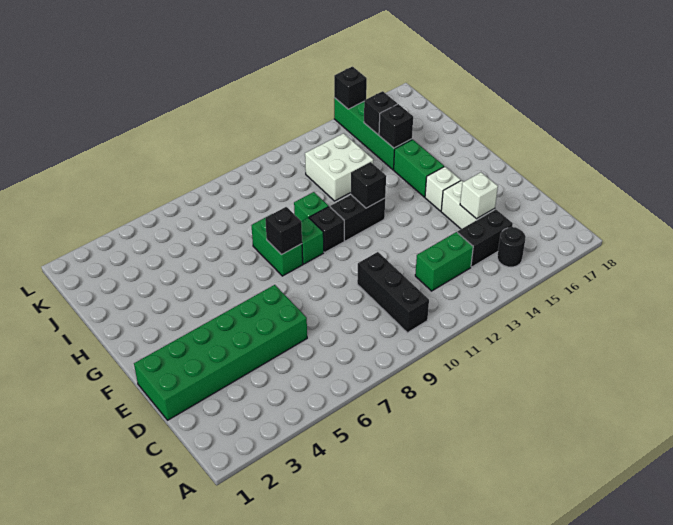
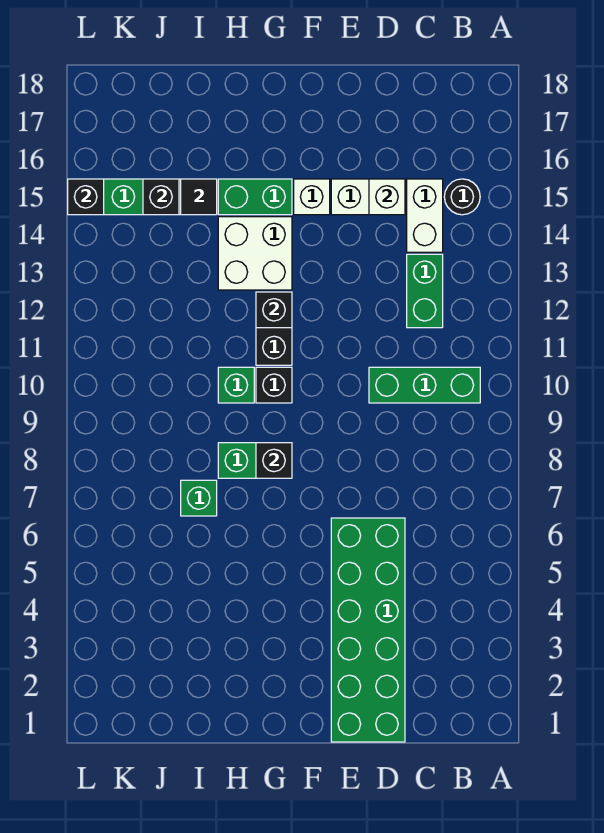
black brick B10:D10 level 1 -> green brick B10:D10 level 1
black brick C14:C15 level 1 -> white brick C14:C15 level 1
green brick G9 level 1 -> green brick I7 level 1
white brick I12:J13 level 1 -> white brick G13:H14 level 1
black brick I15 level 2 -> black tile I15 level 2

